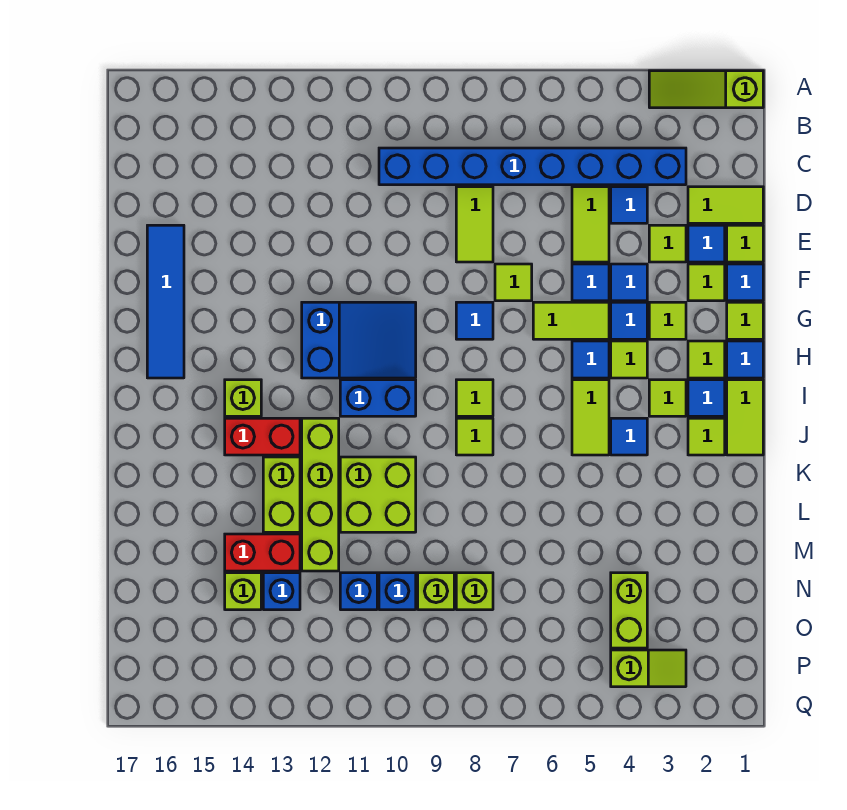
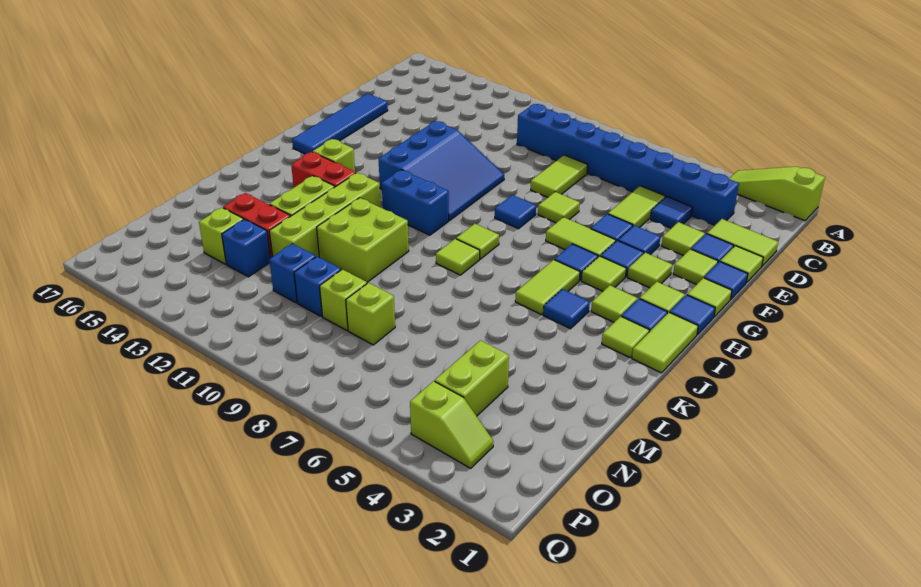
blue slope G10:H12 level 1 top 12 -> blue slope F10:H12 level 1 top 12

